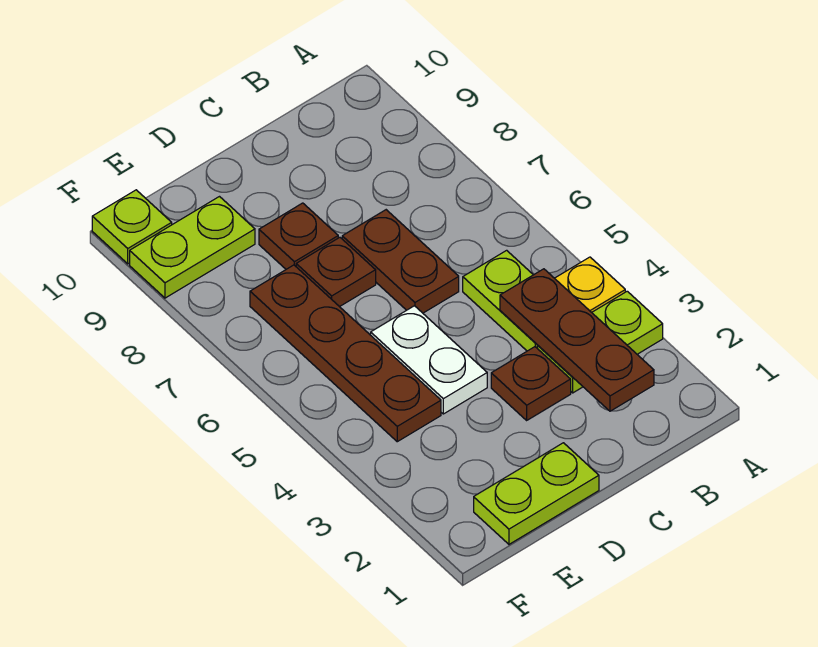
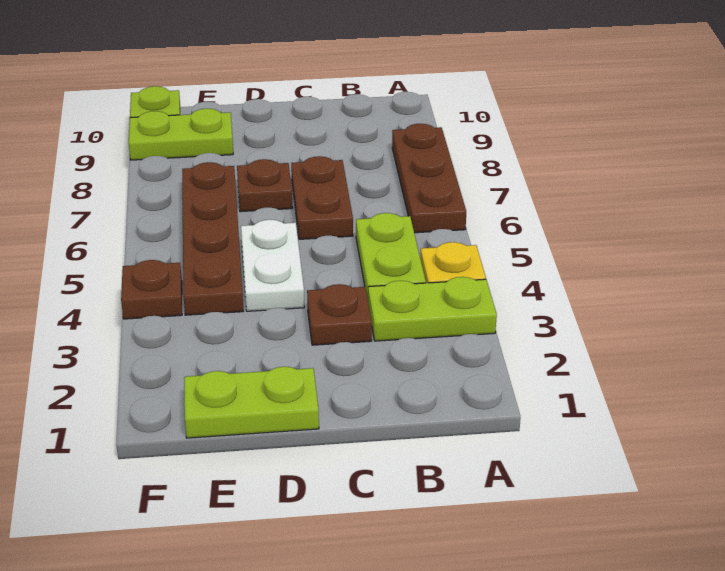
brown plate B2:B4 level 2 -> brown plate A6:A8 level 1
brown plate D8 level 1 -> brown plate F4 level 1

